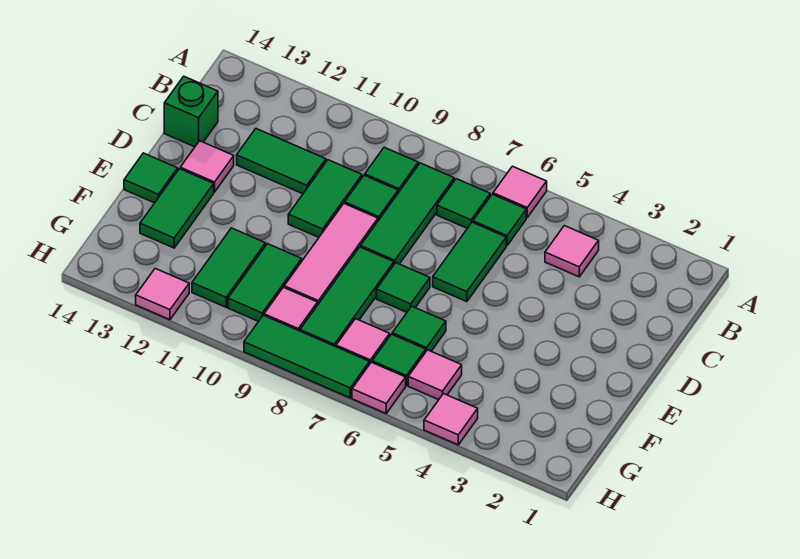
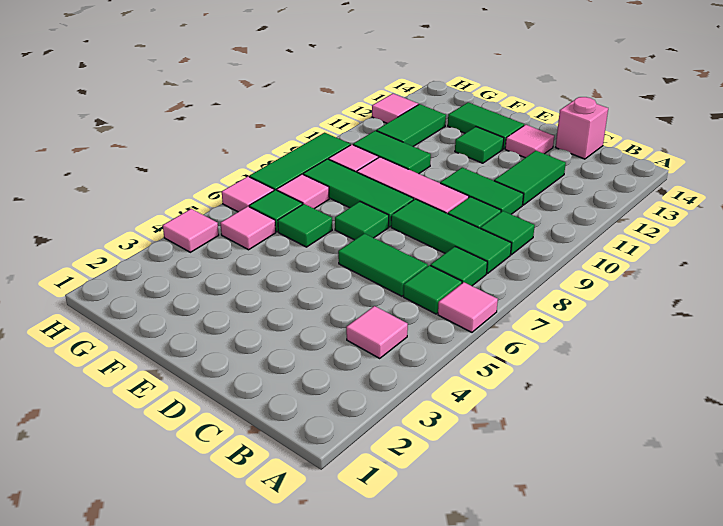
green brick C14 level 1 -> pink brick C14 level 1
green tile E14 level 1 -> green tile E12 level 1
green tile F11:G11 level 1 -> green tile G11:G12 level 1

